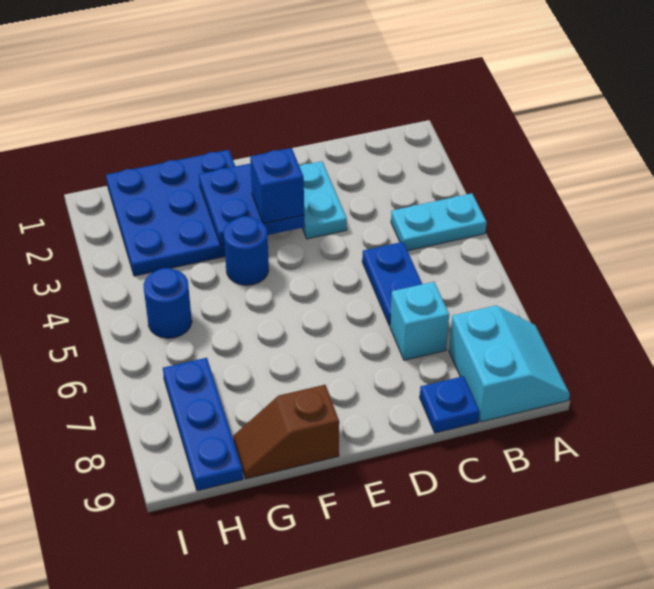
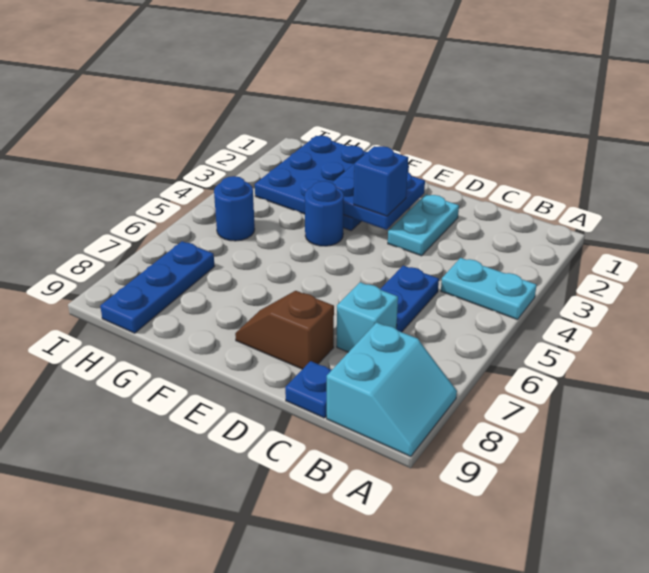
brown slope F9:G9 level 1 top F -> brown slope D8:E8 level 1 top D

